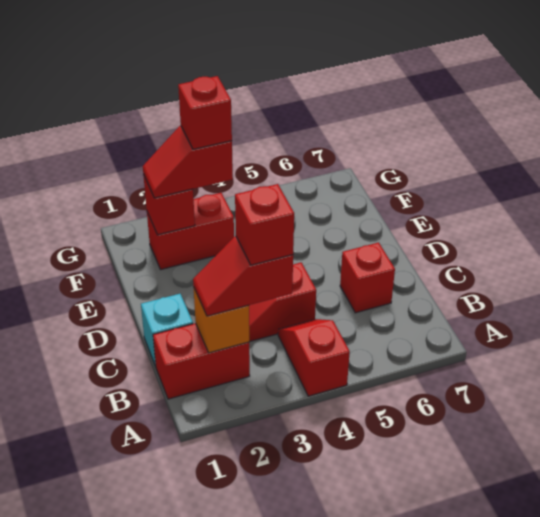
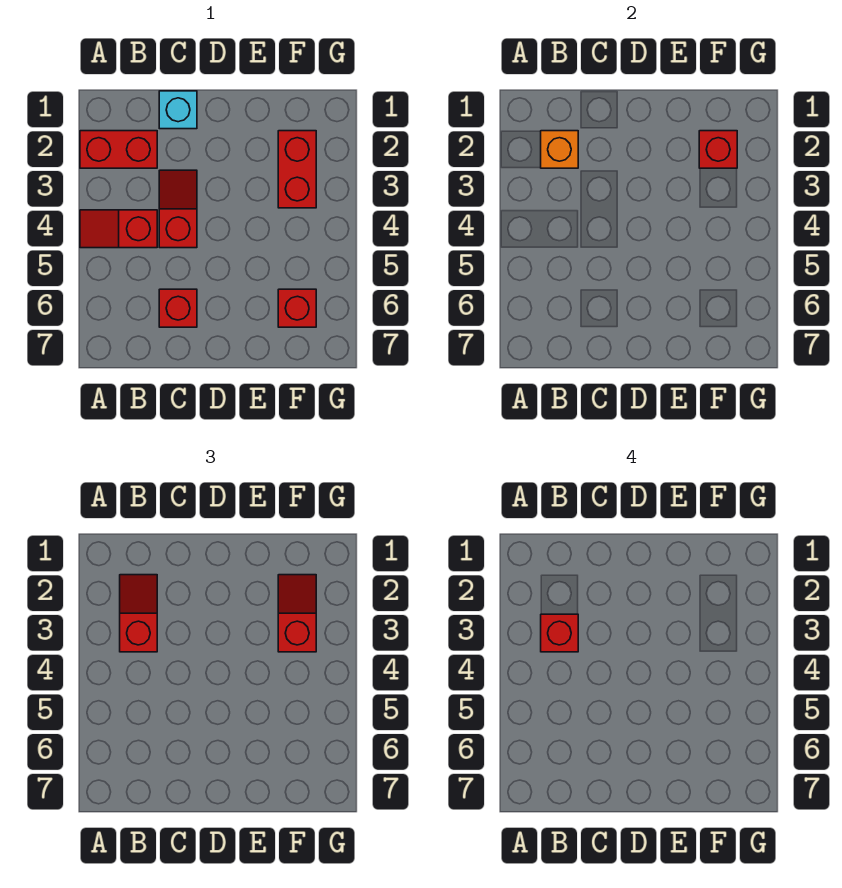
red slope A4:B4 level 1 top A -> red slope A4:B4 level 1 top B
red brick B1:B2 level 1 -> red brick A2:B2 level 1
red brick F3 level 4 -> red brick F6 level 1

